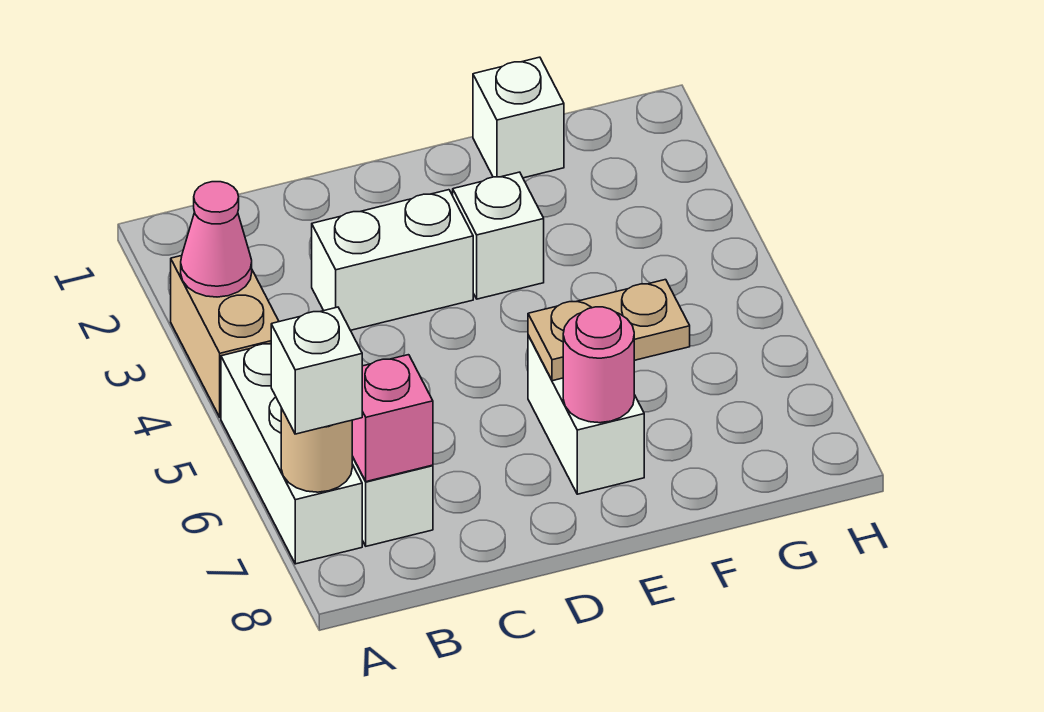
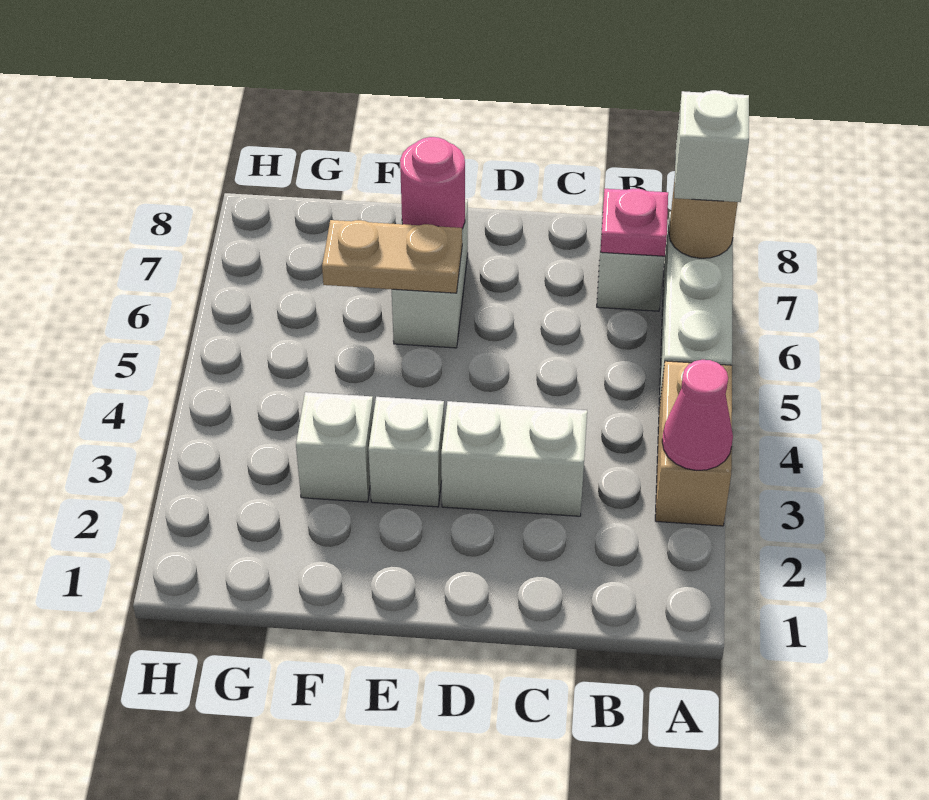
pink brick B7 level 2 -> pink plate B7 level 2
white brick F1 level 1 -> white brick F3 level 1

